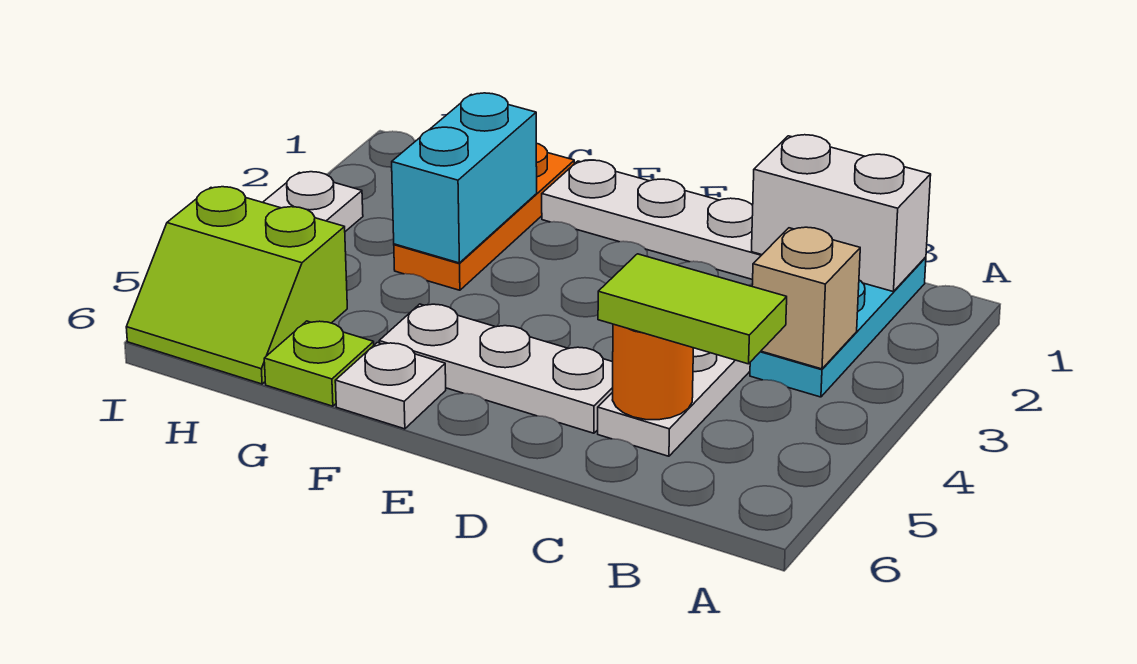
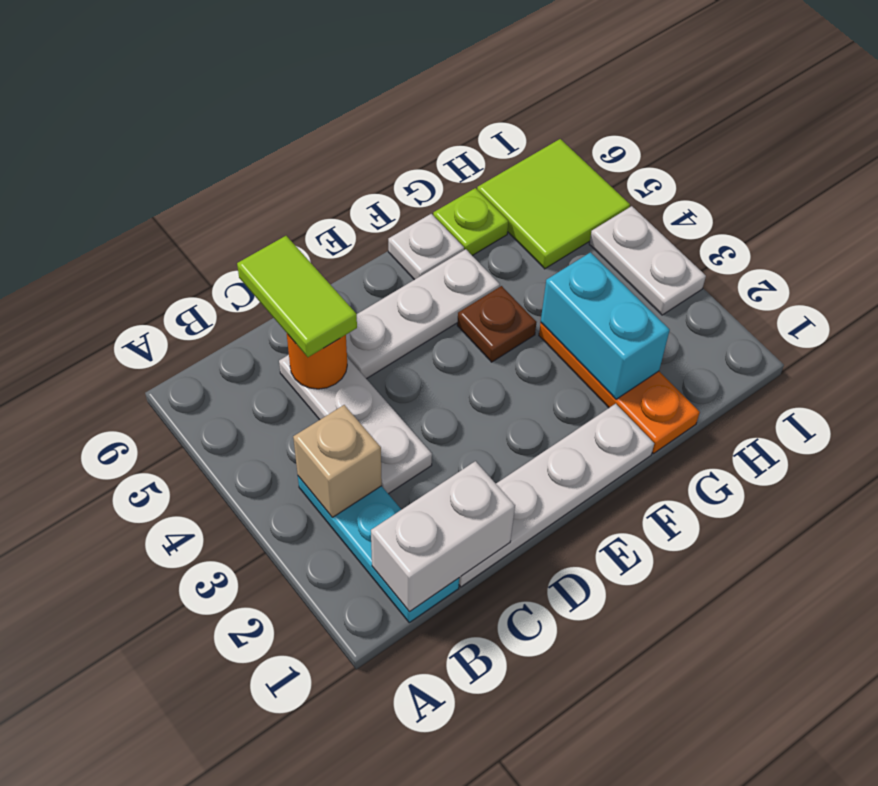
lime tile B5:C5 level 3 -> lime tile C5:C6 level 3
none -> brown plate F4 level 1
lime slope H5:I6 level 1 top 5 -> lime tile H5:I6 level 1

